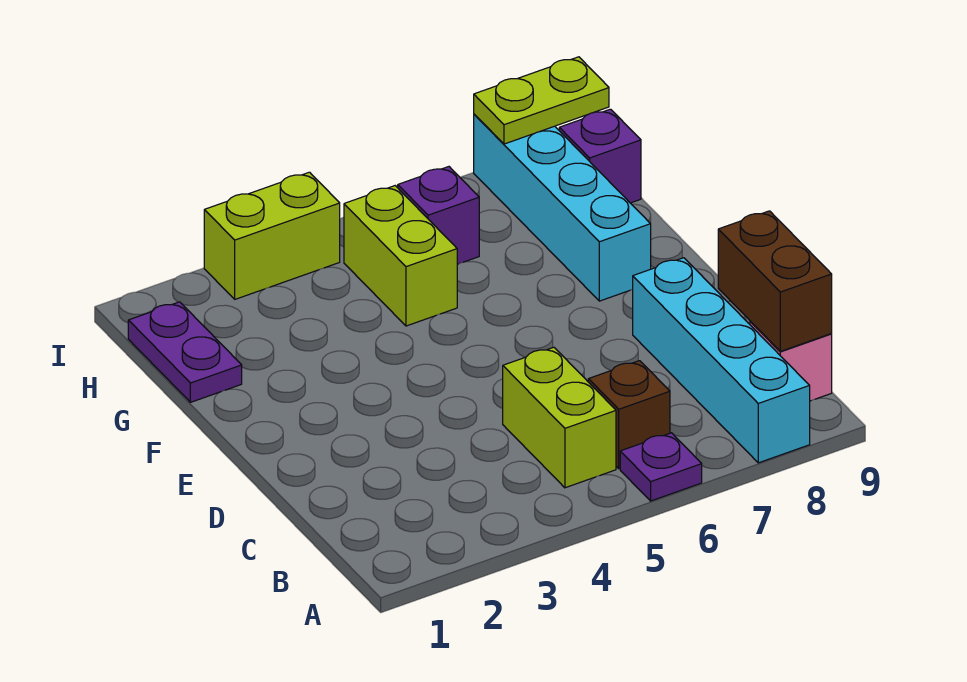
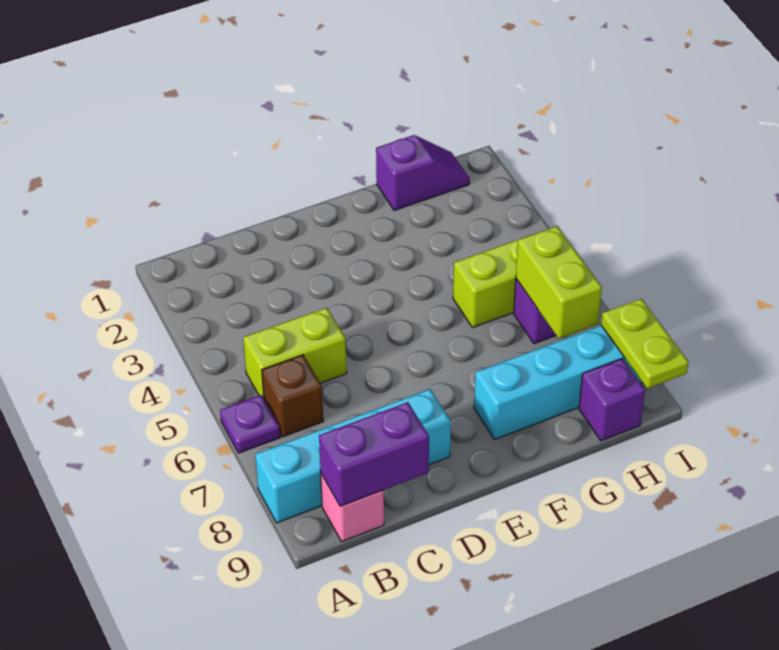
brown brick B9:C9 level 2 -> purple brick B9:C9 level 2
purple plate G1:H1 level 1 -> purple slope G1:H1 level 1 top G
lime brick I3:I4 level 1 -> lime brick H6:H7 level 2

